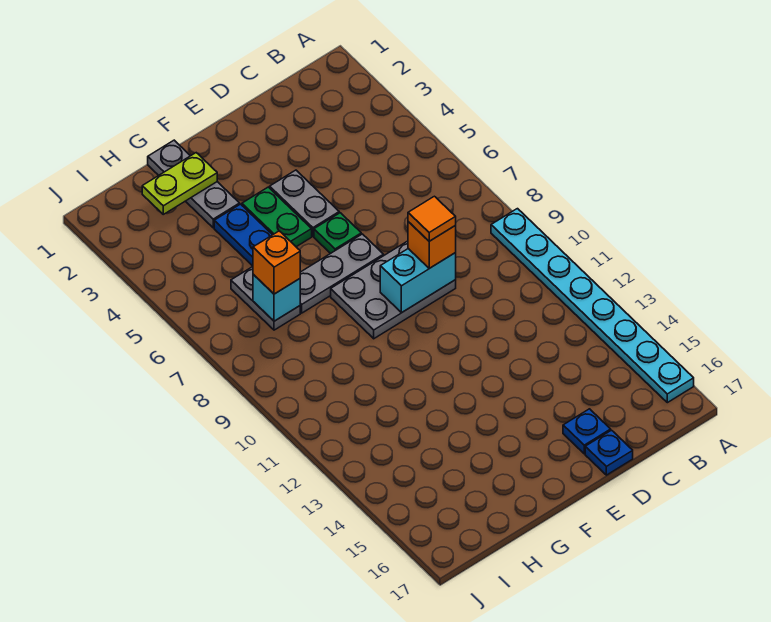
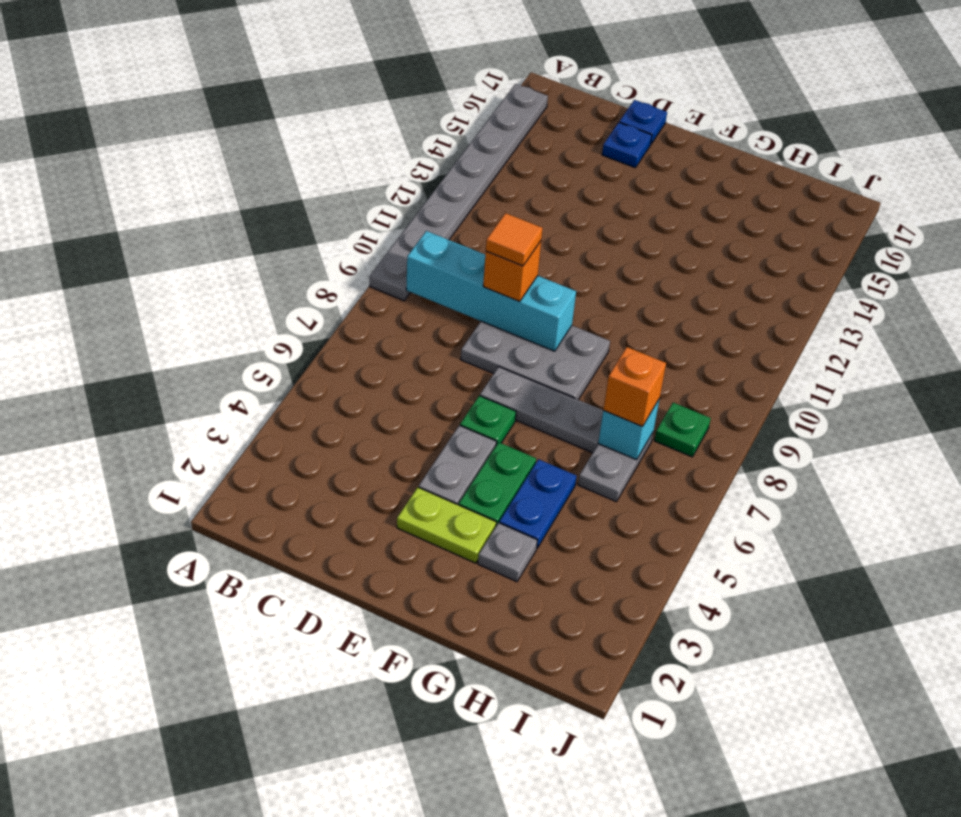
cyan plate A9:A16 level 1 -> grey plate A9:A16 level 1
cyan brick D9:E9 level 2 -> cyan brick B9:E9 level 2
grey plate G1:G3 level 1 -> grey plate G3 level 1
lime plate G2:H2 level 2 -> lime plate E3:F3 level 1
none -> green plate I8 level 1

